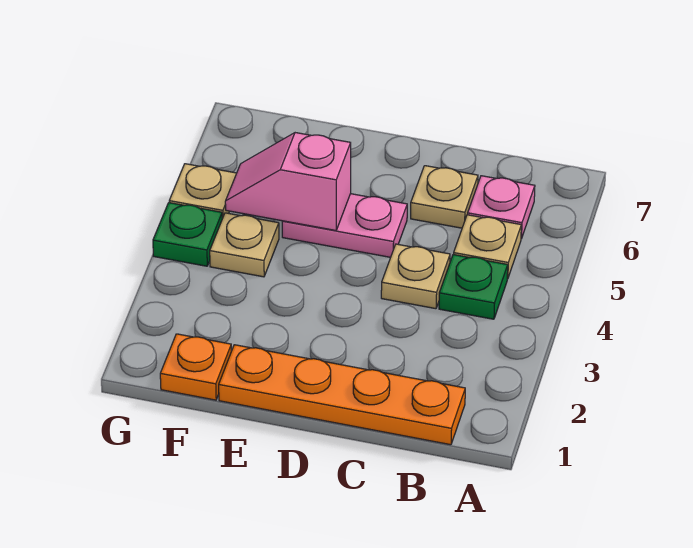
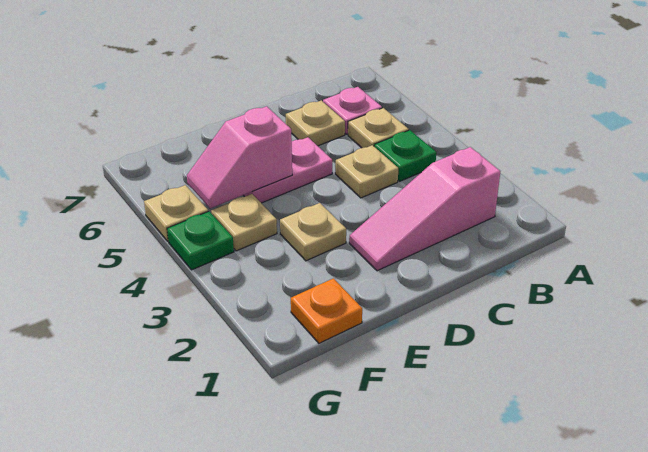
orange plate B1:E1 level 1 -> none
none -> pink slope B2:D2 level 1 top B
none -> tan plate E3 level 1

